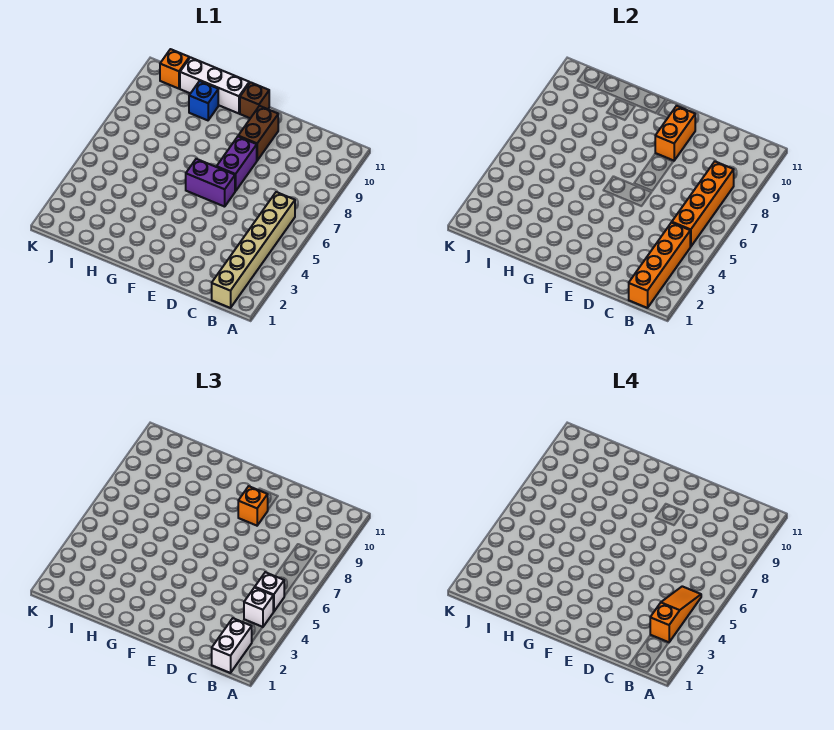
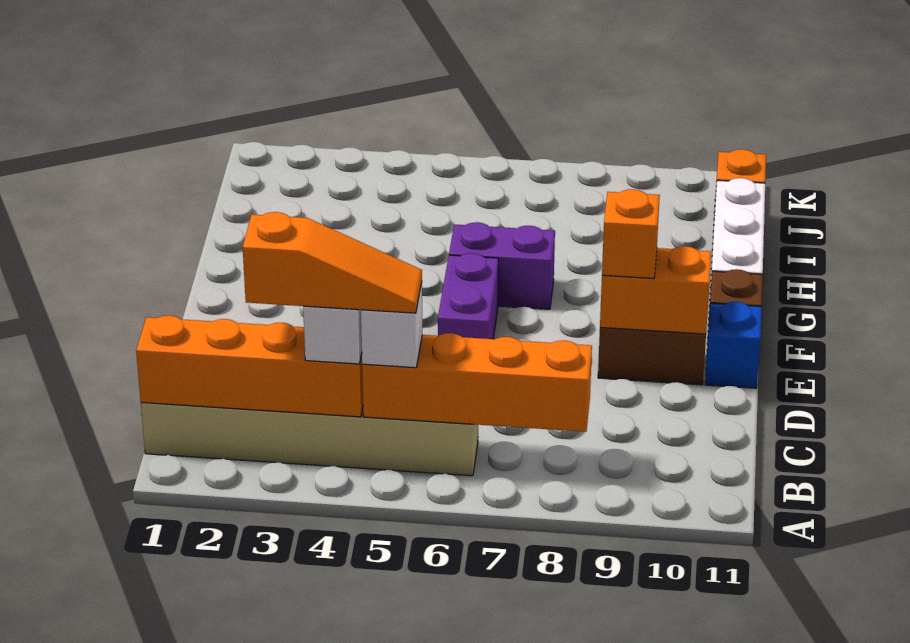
white brick B1:B2 level 3 -> none
purple brick E7:E8 level 1 -> purple brick G6:G7 level 1
blue brick H10 level 1 -> blue brick E11 level 1

